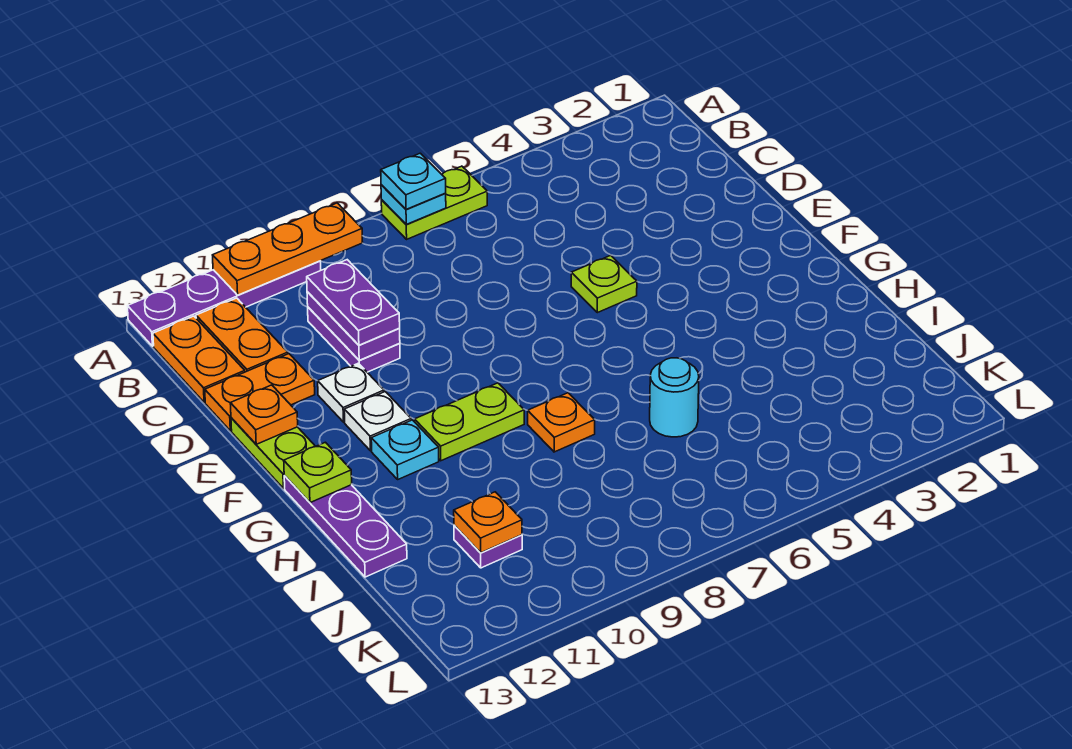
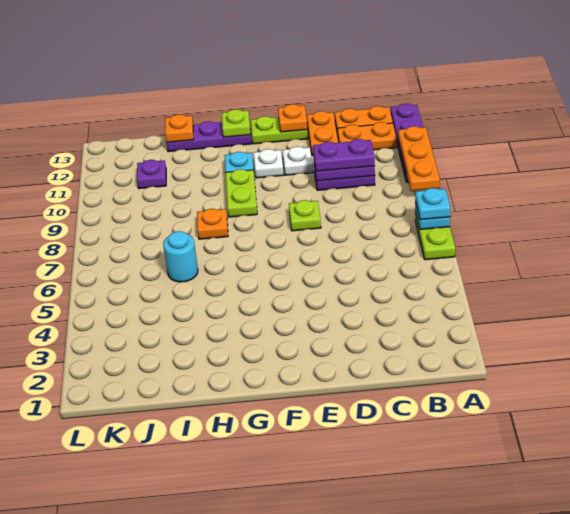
lime plate E5 level 1 -> lime plate E8 level 1
orange plate J11 level 2 -> orange plate I13 level 2

